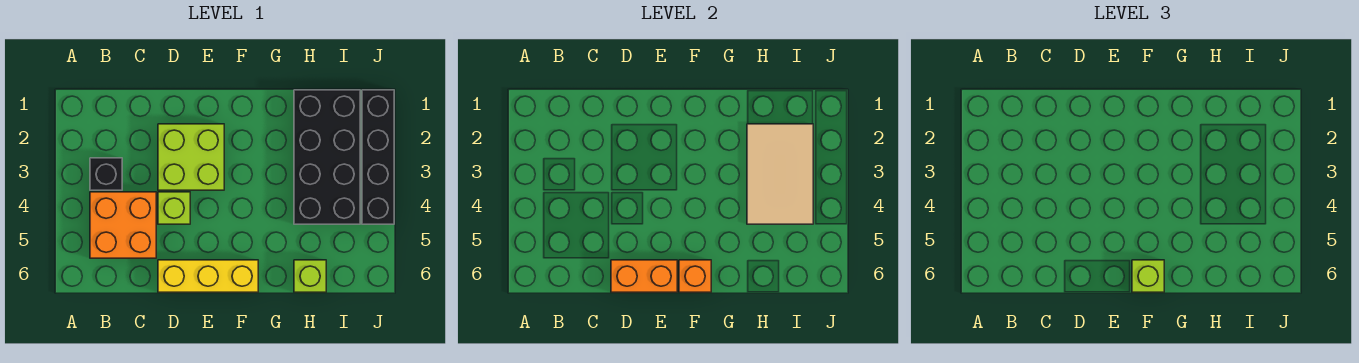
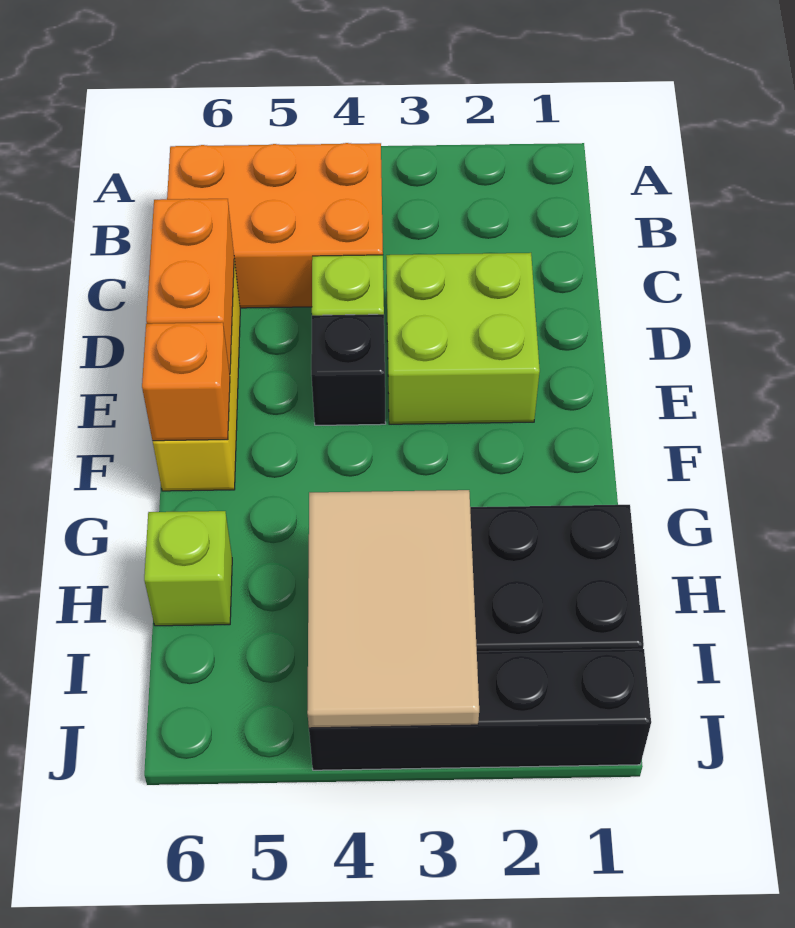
black brick B3 level 1 -> black brick E4 level 1
orange brick B4:C5 level 1 -> orange brick B4:C6 level 1
lime brick F6 level 3 -> none
tan tile H2:I4 level 2 -> tan tile H3:J4 level 2

